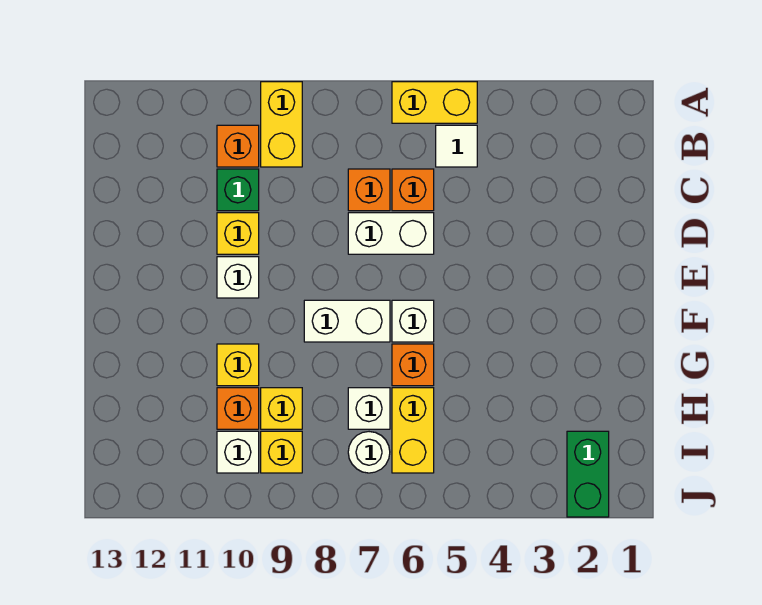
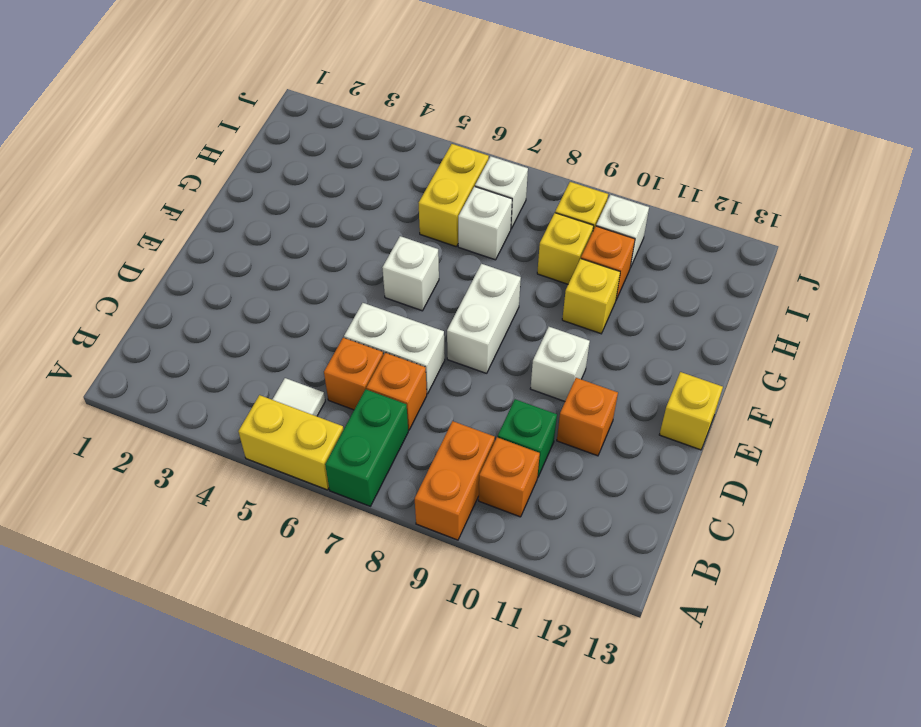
yellow brick A9:B9 level 1 -> orange brick A9:B9 level 1
yellow brick D10 level 1 -> yellow brick E13 level 1
white brick F7:F8 level 1 -> white brick E8:F8 level 1
orange brick G6 level 1 -> orange brick D11 level 1
green brick I2:J2 level 1 -> green brick A7:B7 level 1
white round brick I7 level 1 -> white brick I7 level 1

